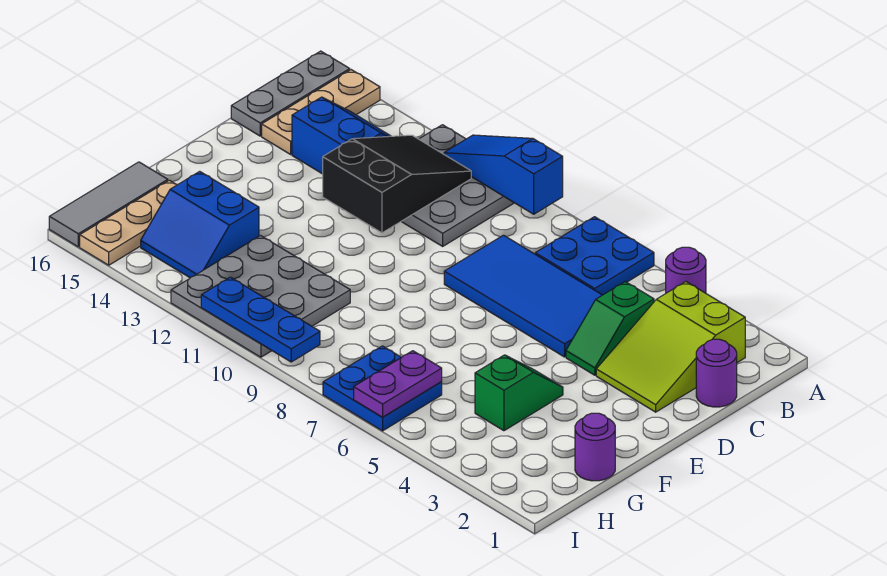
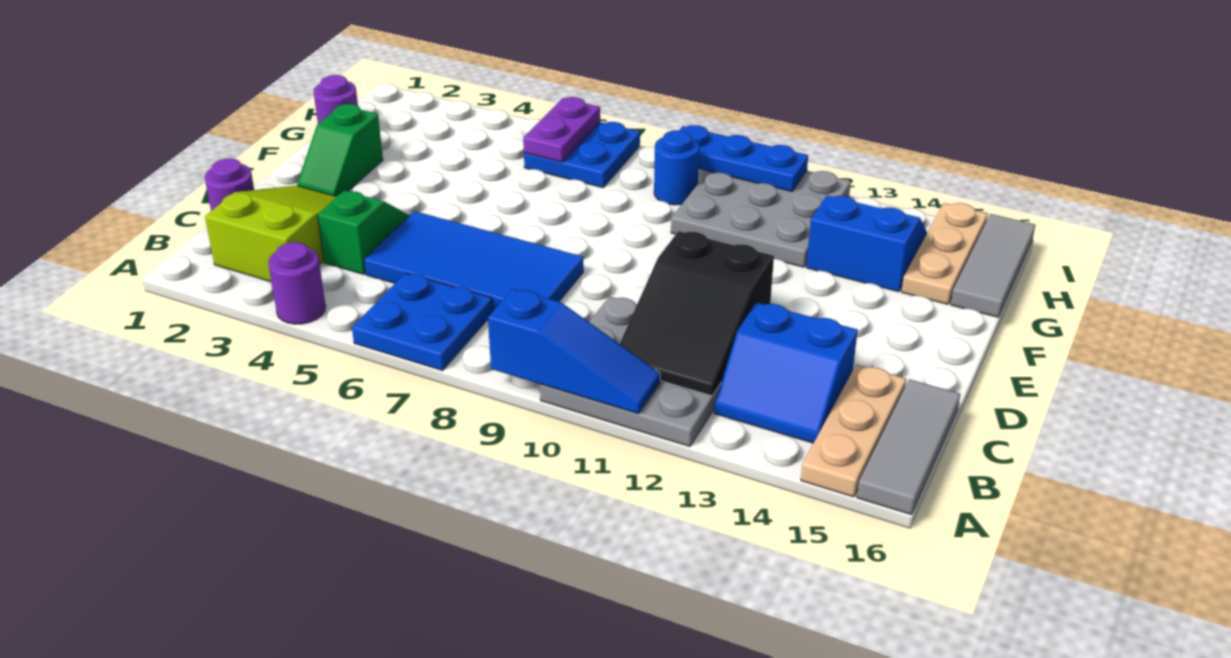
grey plate A16:C16 level 1 -> grey tile A16:C16 level 1
green slope F4:G4 level 1 top G -> green slope E2:F2 level 1 top F
none -> blue round brick H9 level 1

